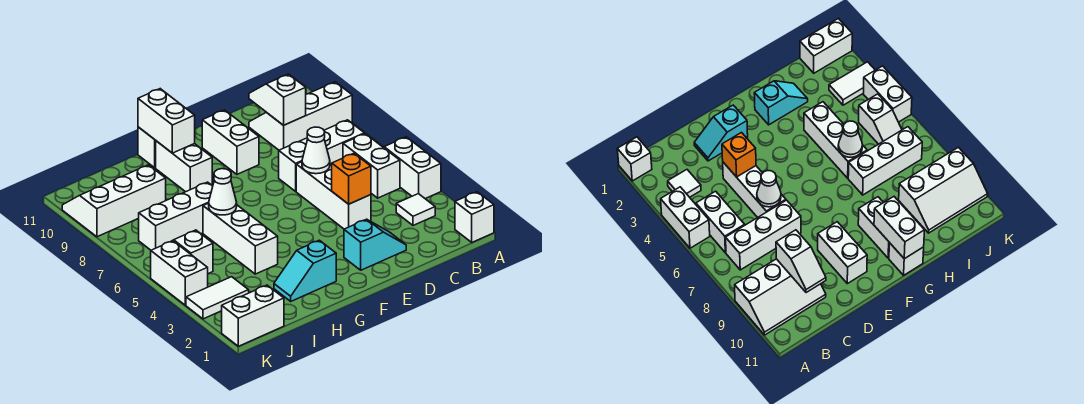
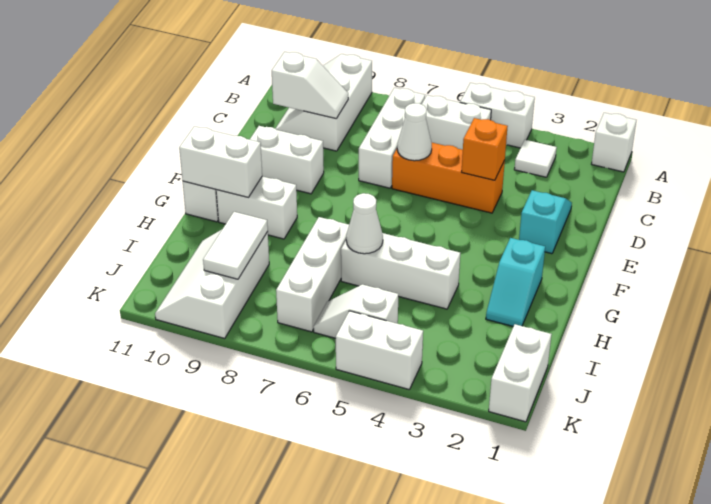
white slope C9:C10 level 2 top 9 -> white slope C9:C10 level 2 top 10
white brick D4:D6 level 1 -> orange brick D4:D6 level 1
white tile J3:K3 level 1 -> white tile I9:J9 level 2

